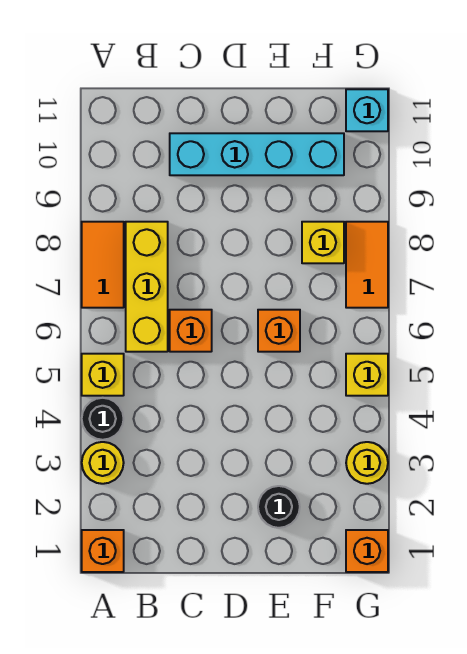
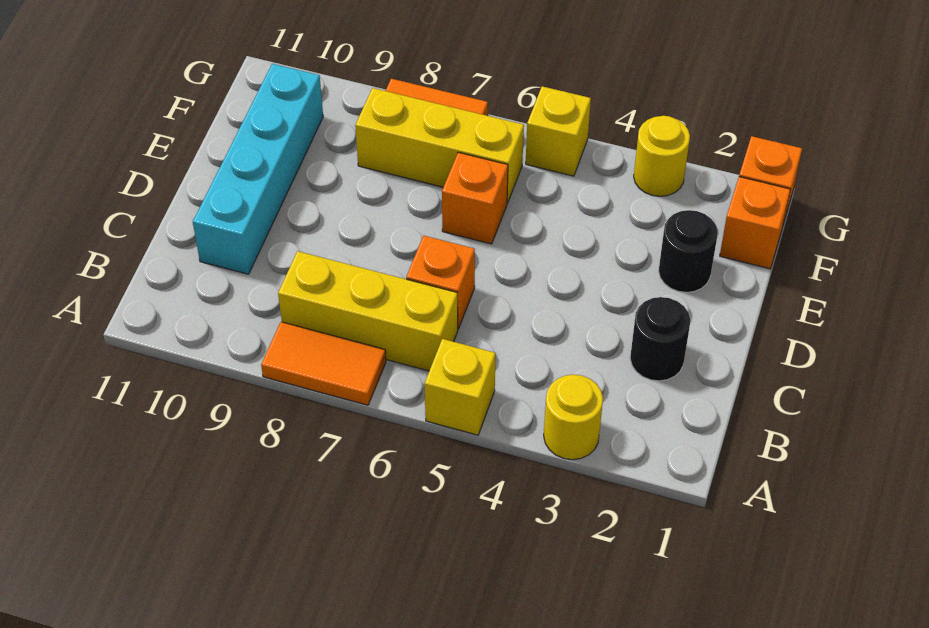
orange brick A1 level 1 -> orange brick F1 level 1
black round brick A4 level 1 -> black round brick C2 level 1
yellow brick F8 level 1 -> yellow brick F6:F8 level 1
cyan brick G11 level 1 -> none

